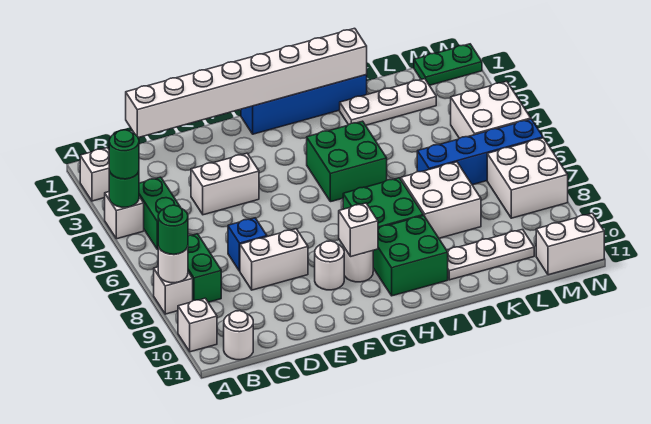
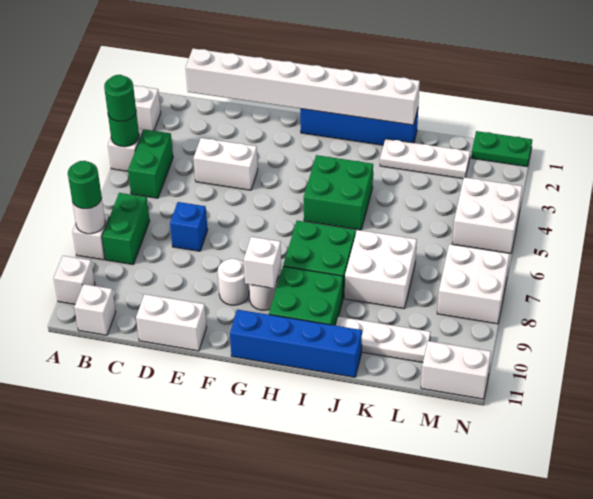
white round brick B11 level 1 -> white brick B11 level 1
white brick D8:E8 level 1 -> white brick D11:E11 level 1
blue brick K6:N6 level 1 -> blue brick G11:J11 level 1

